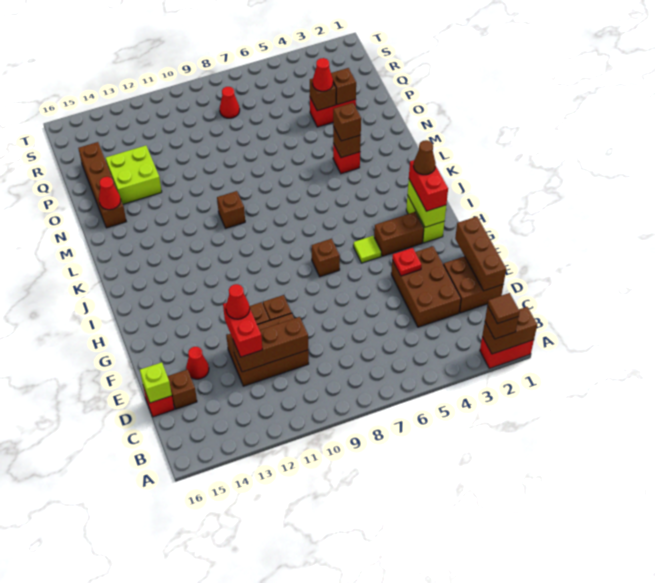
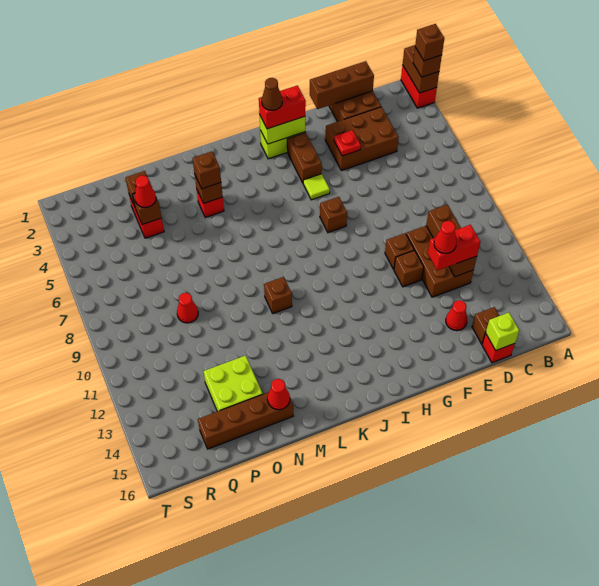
brown tile A2 level 4 -> brown brick A2 level 4
red cone R8 level 1 -> red cone P9 level 1

